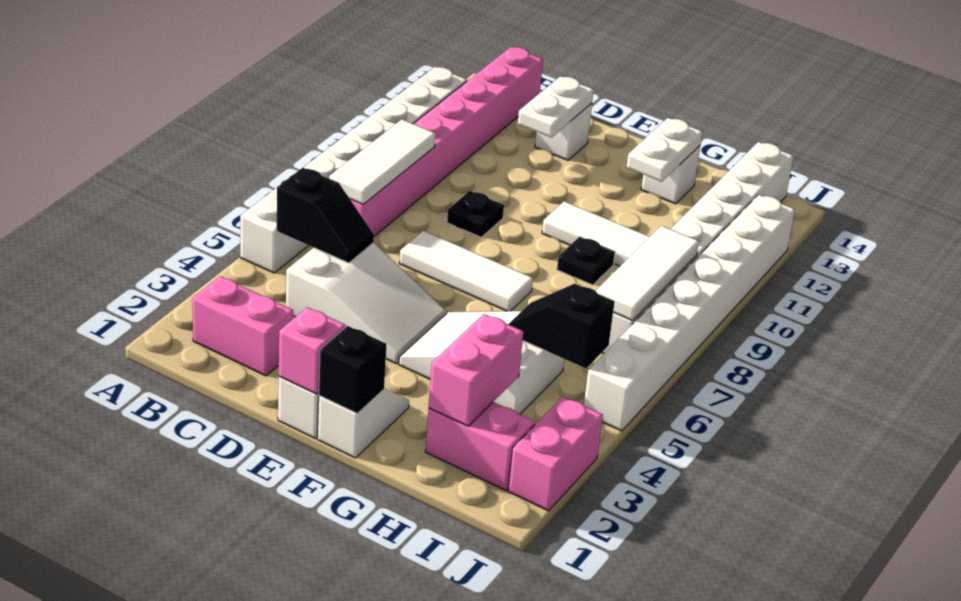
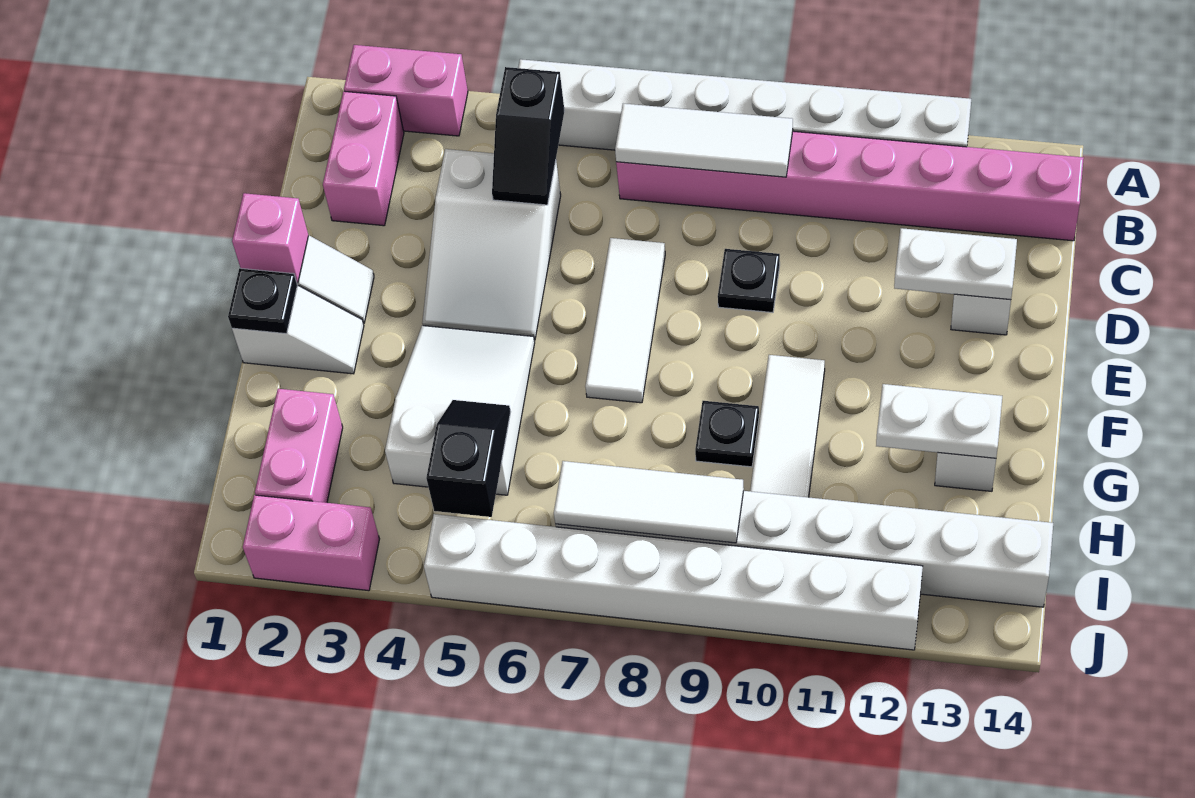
black brick F1 level 2 -> black plate F1 level 2
pink brick H2:H3 level 2 -> pink brick A2:A3 level 1

